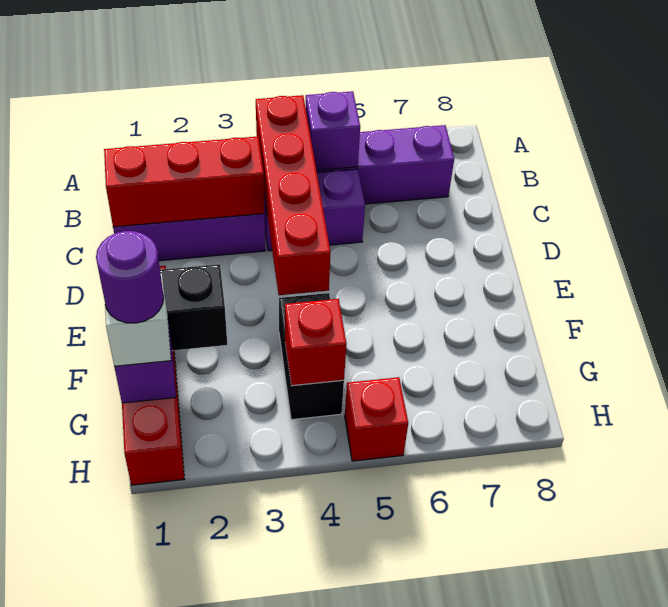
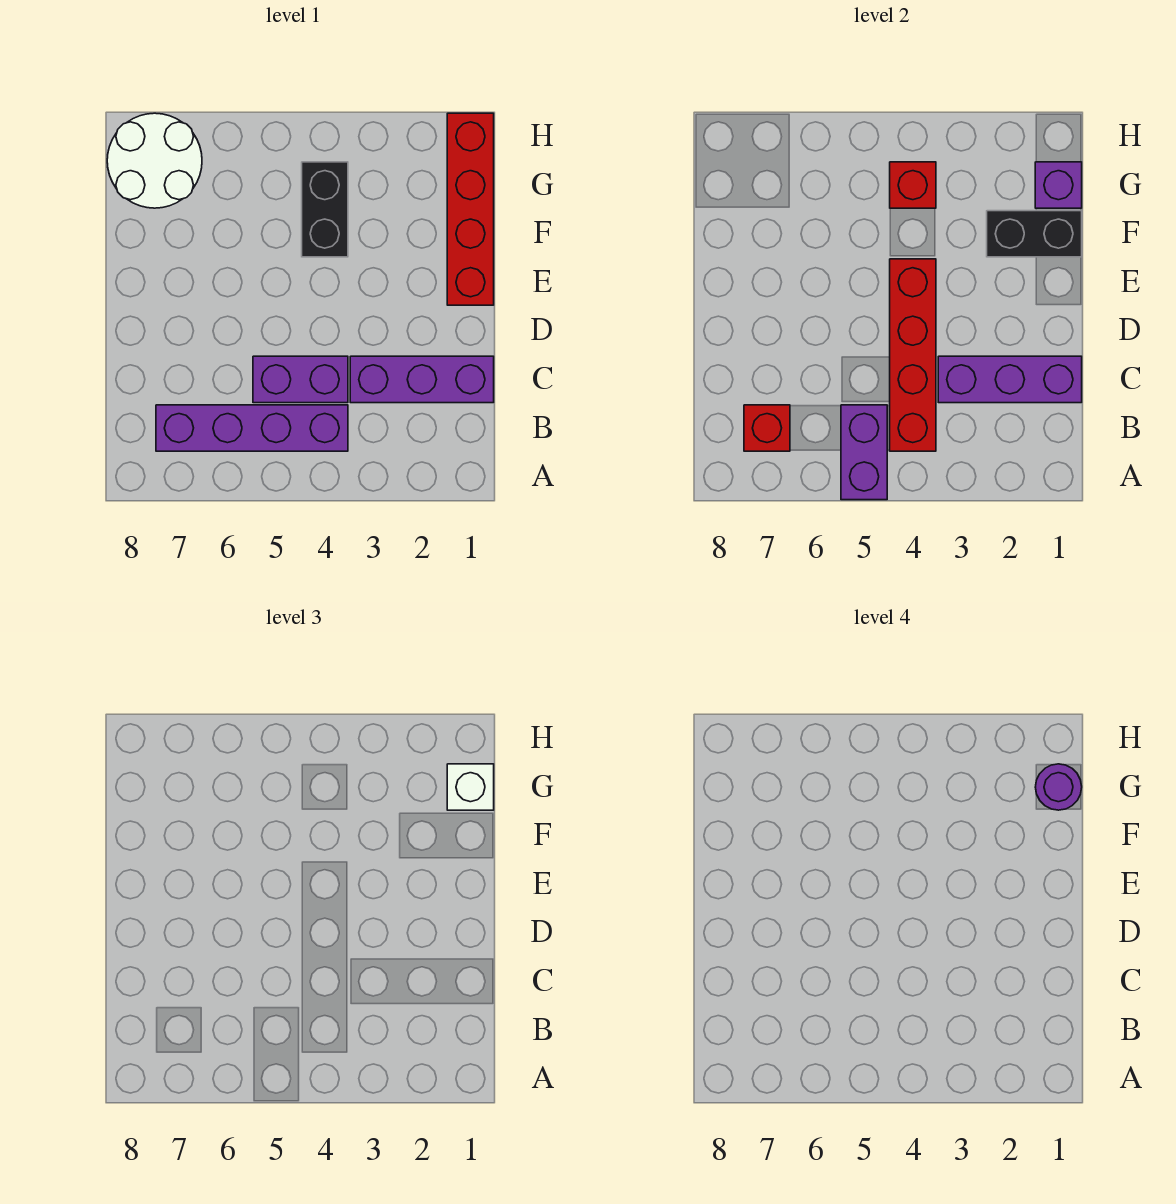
purple brick B5 level 2 -> purple brick A5:B5 level 2
red brick C1:C3 level 2 -> purple brick C1:C3 level 2
none -> white round brick G7:H8 level 1
red brick H5 level 1 -> red brick B7 level 2

